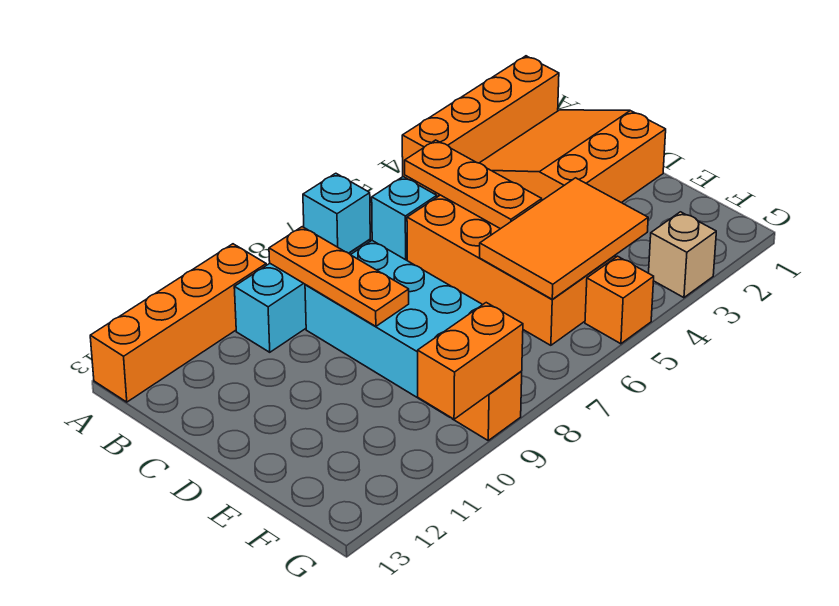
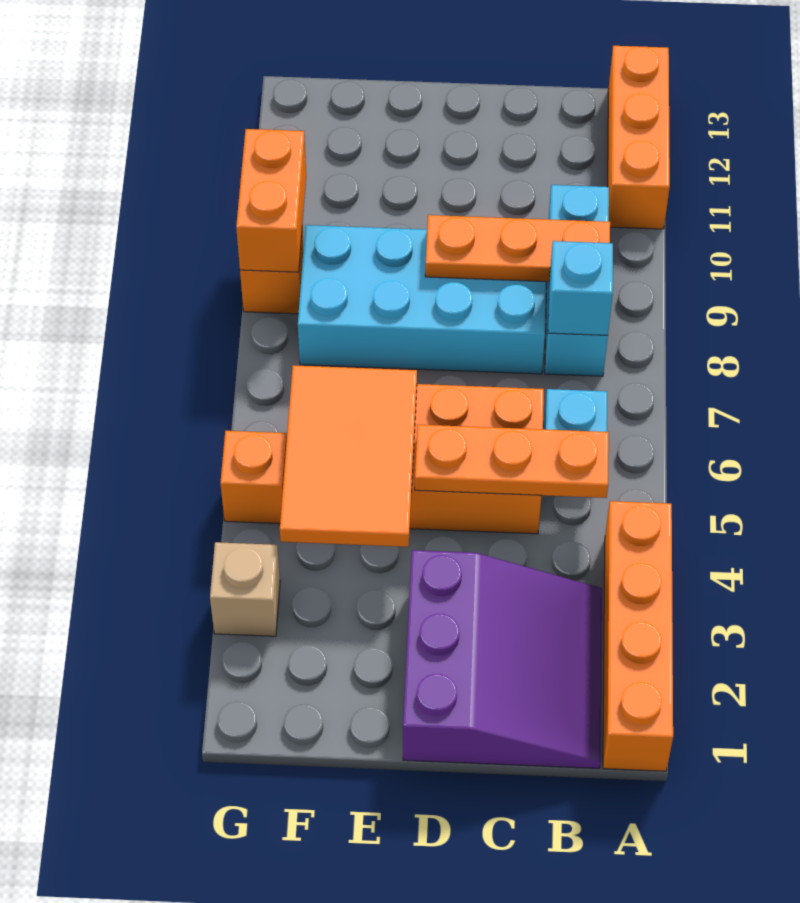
orange brick A10:A13 level 1 -> orange brick A11:A13 level 1
orange slope B1:D3 level 1 top D -> purple slope B1:D3 level 1 top D

